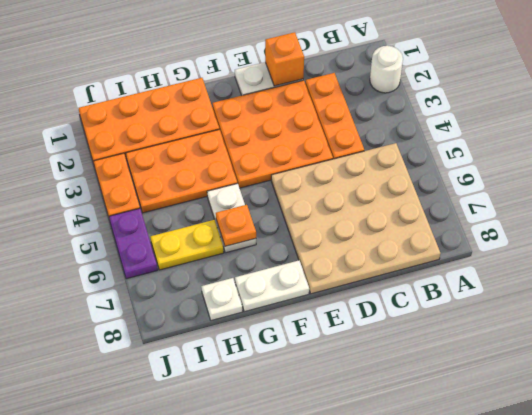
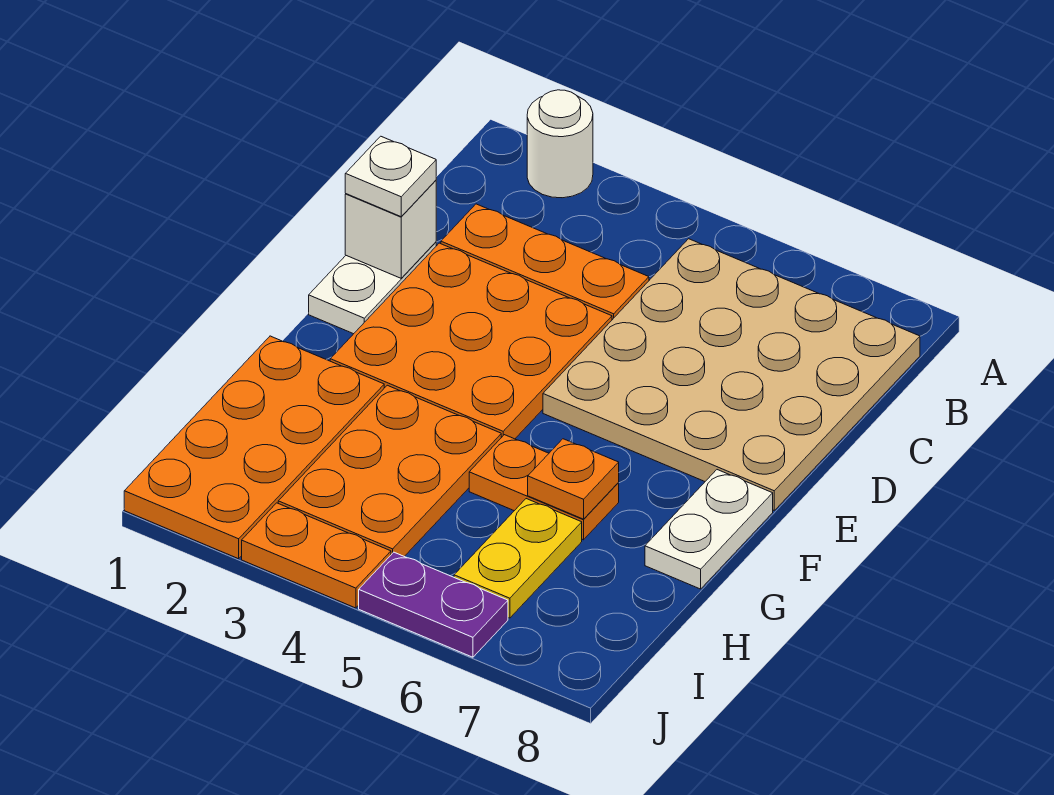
orange brick D1 level 2 -> white brick D1 level 2
white plate G5:G6 level 1 -> orange plate G5:G6 level 1
white plate H8 level 1 -> white plate D1 level 3

